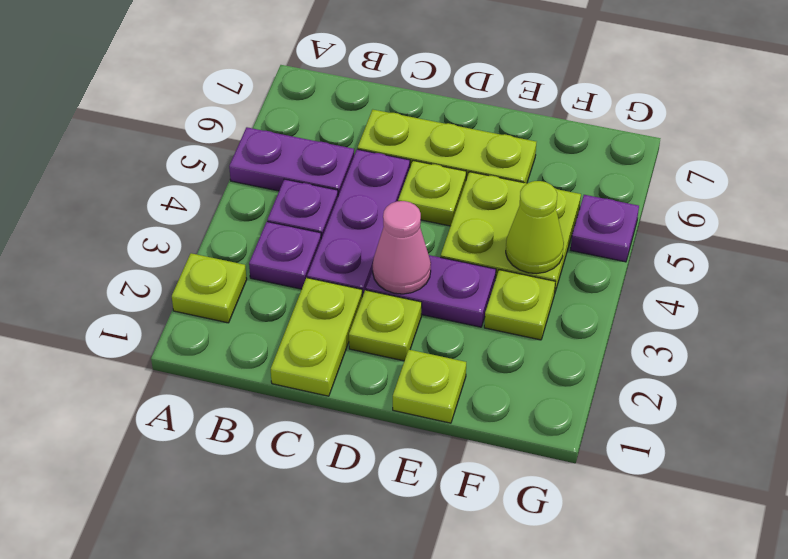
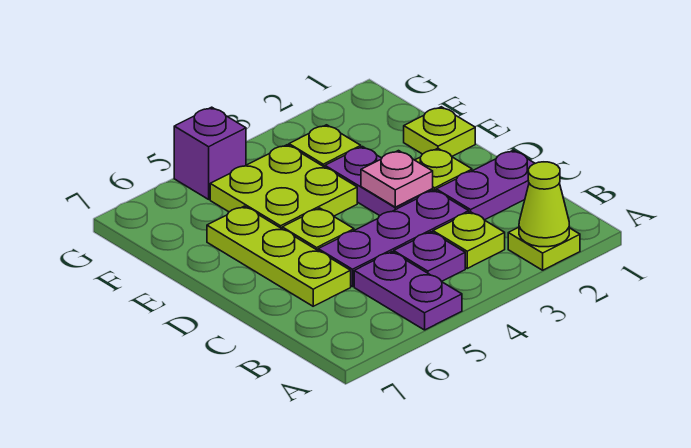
purple plate B3 level 1 -> lime plate B3 level 1
lime plate C1:C2 level 1 -> purple plate C1:C2 level 1
pink cone D3 level 2 -> pink plate D3 level 2
lime cone F4 level 2 -> lime cone A2 level 2
purple plate G5 level 1 -> purple brick G5 level 1

